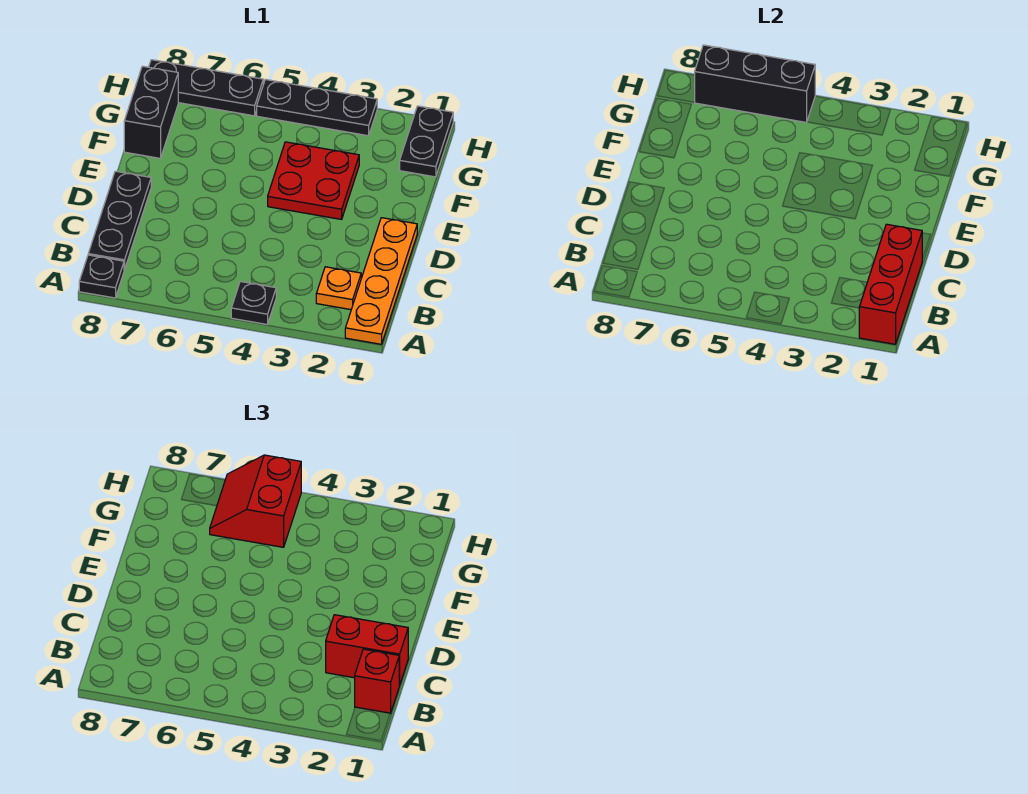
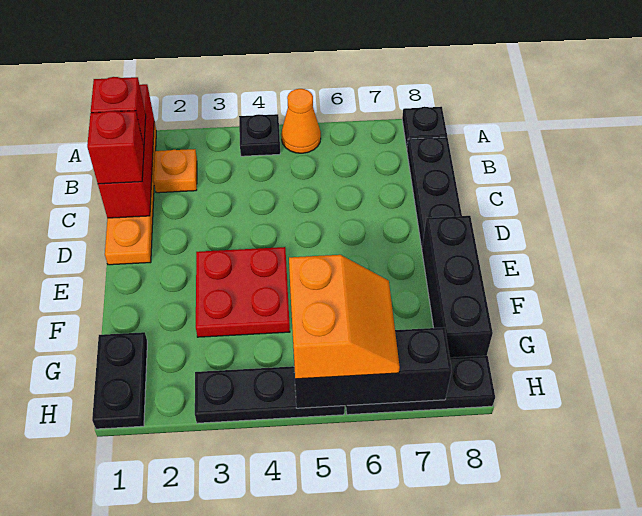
none -> orange cone A5 level 1
red brick C1:C2 level 3 -> red brick C1 level 3
black brick F8:G8 level 1 -> black brick E8:G8 level 1
red slope G5:H6 level 3 top 5 -> orange slope G5:H6 level 3 top 5

